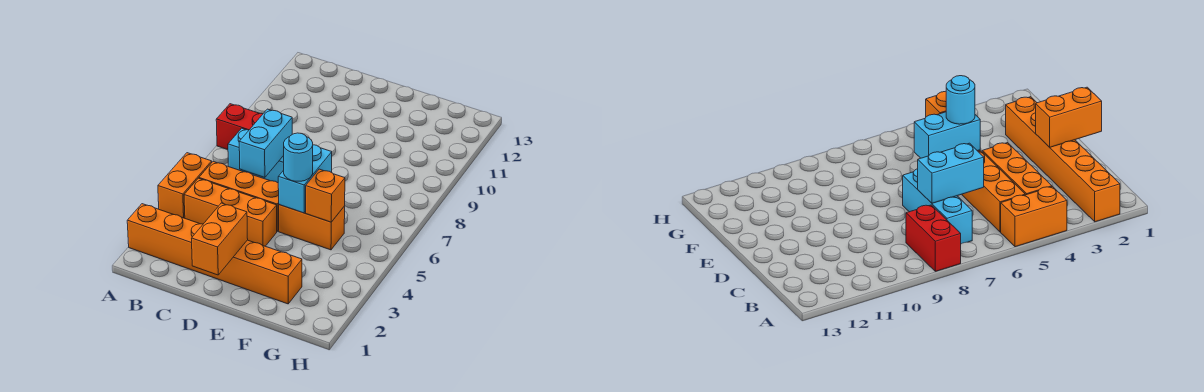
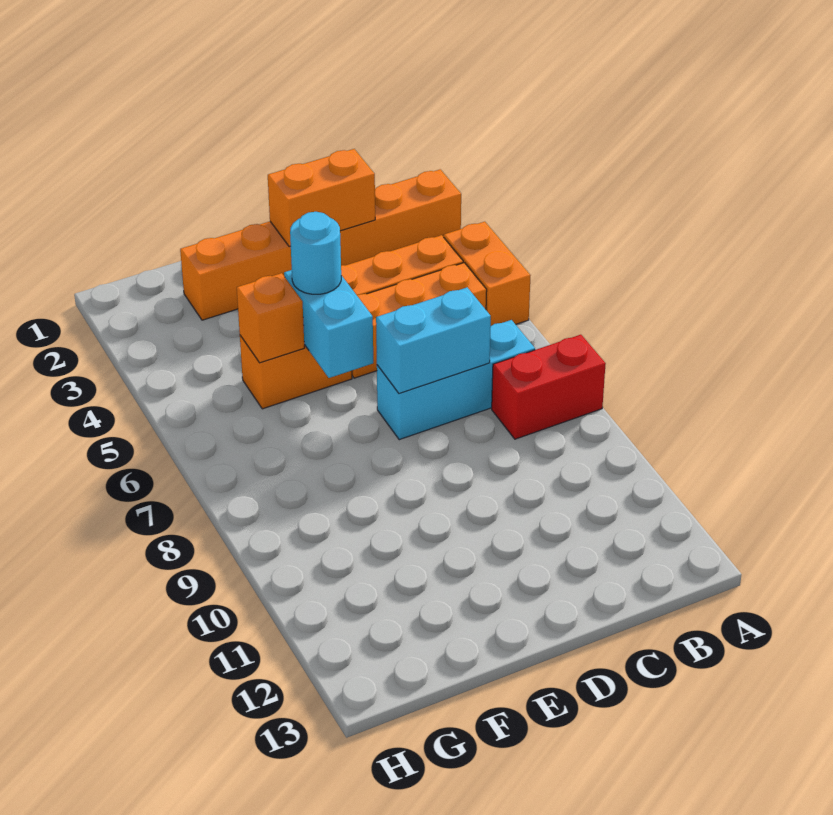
cyan brick C6:C7 level 2 -> cyan brick C7:D7 level 2
orange brick D1:D2 level 2 -> orange brick C2:D2 level 2

